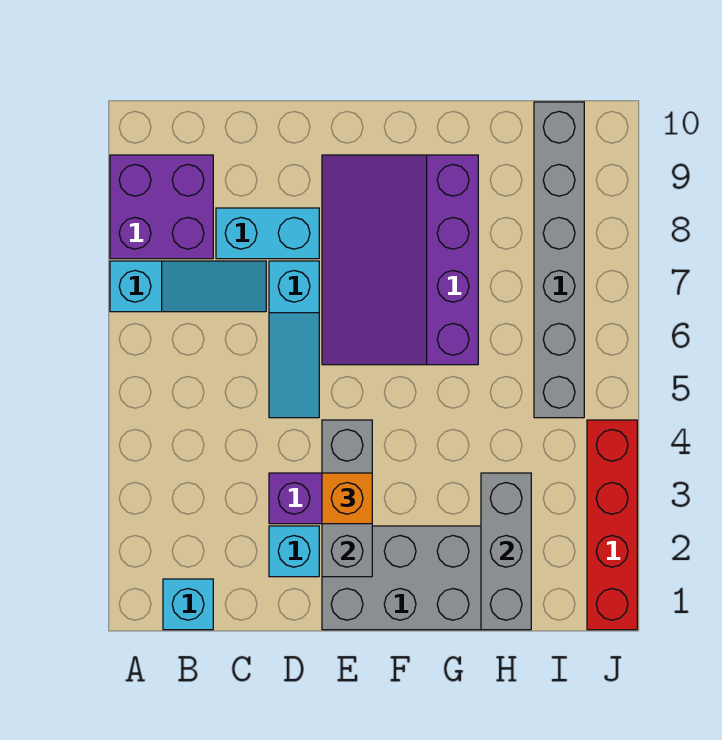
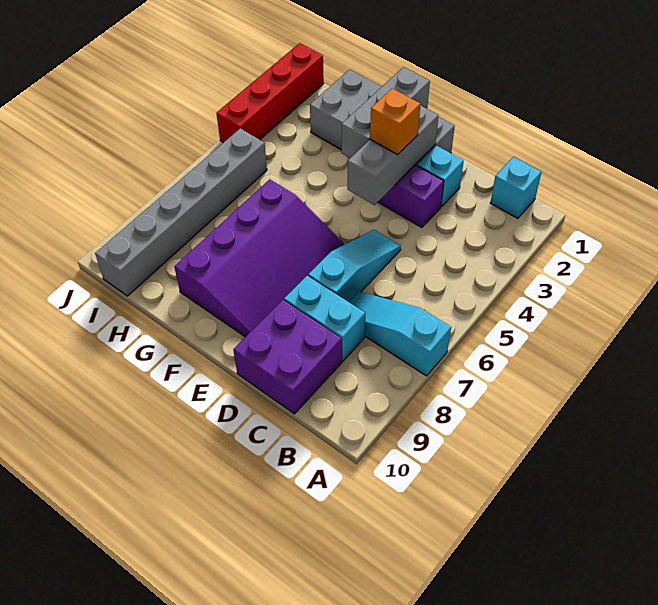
purple brick A8:B9 level 1 -> purple brick C9:D10 level 1
grey brick H1:H3 level 2 -> grey brick F1:F3 level 2

